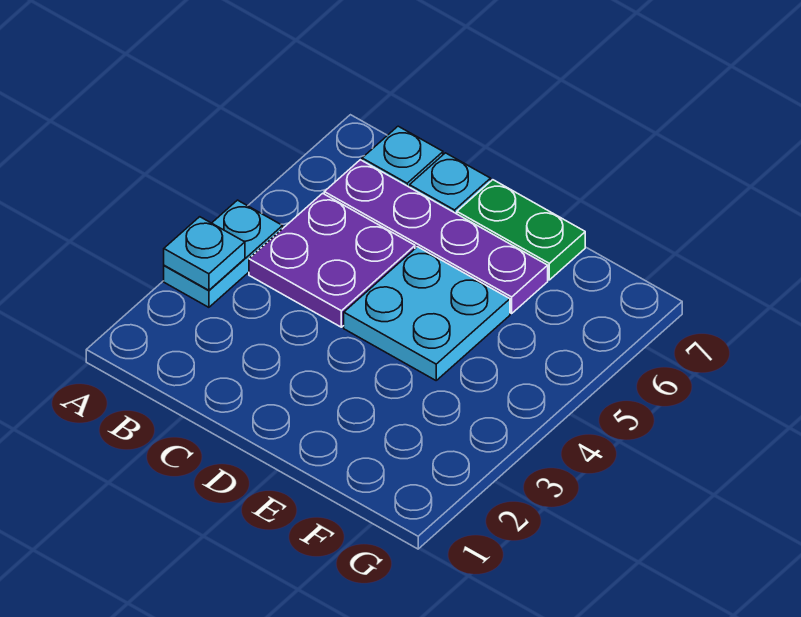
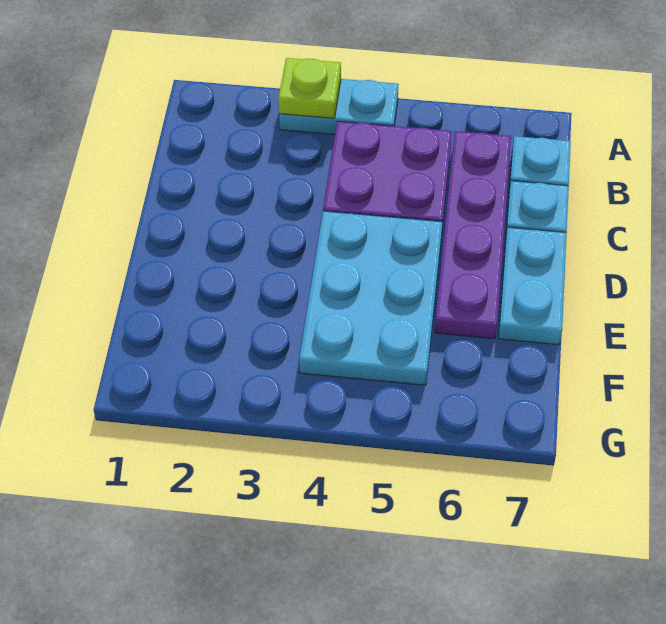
cyan plate A3 level 2 -> lime plate A3 level 2
cyan plate D4:E5 level 1 -> cyan plate D4:F5 level 1
green plate D7:E7 level 1 -> cyan plate D7:E7 level 1

